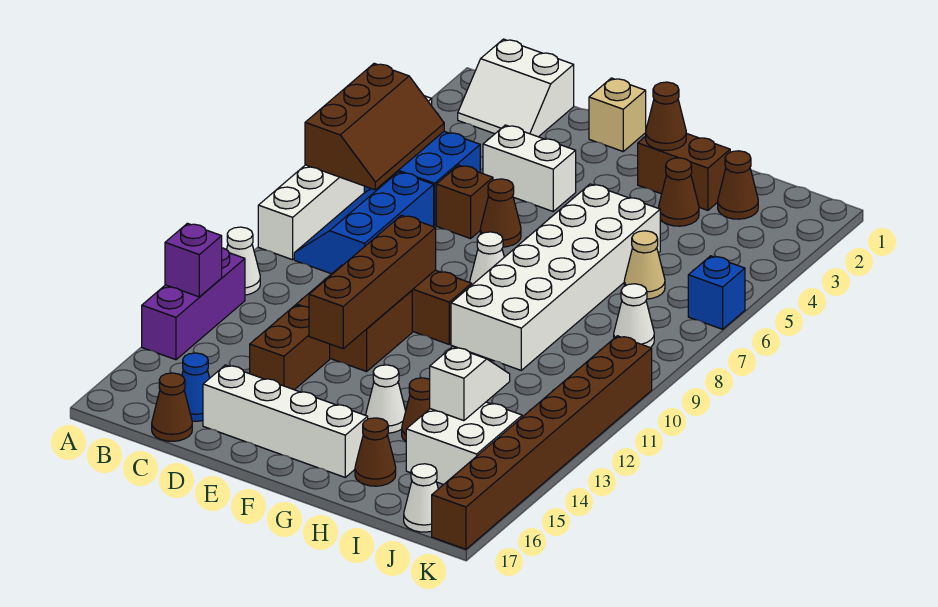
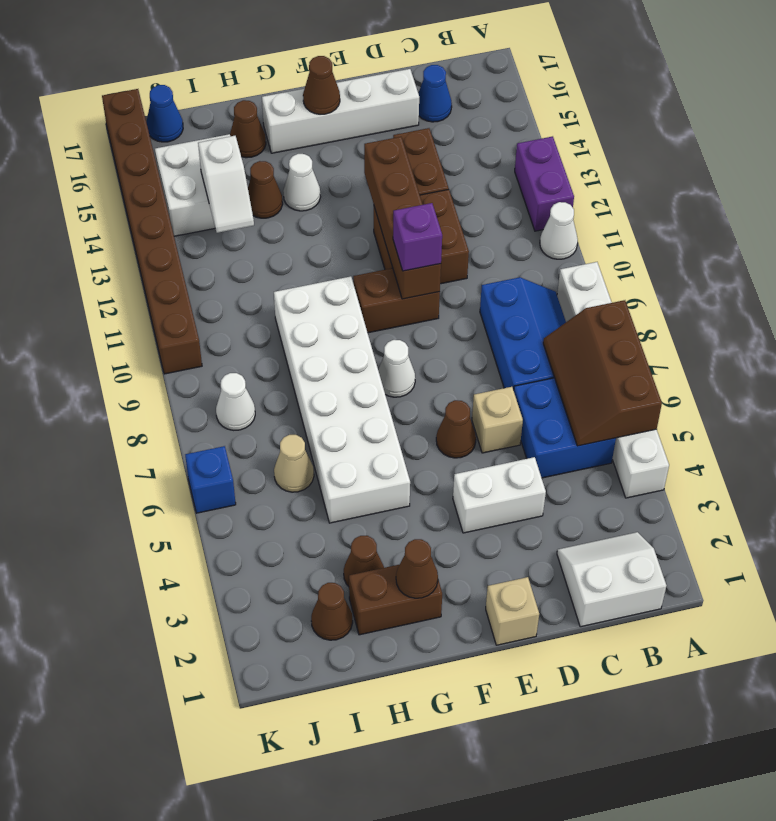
purple brick A12:A14 level 1 -> purple brick A12:A13 level 1
purple brick A13 level 2 -> purple brick E10 level 3
brown cone C17 level 1 -> brown cone F16 level 2
brown brick D6 level 1 -> tan brick D6 level 1
white cone J17 level 1 -> blue cone J17 level 1

